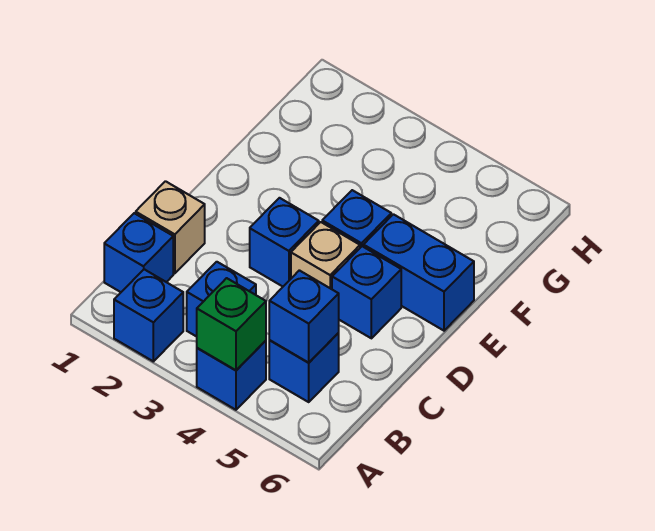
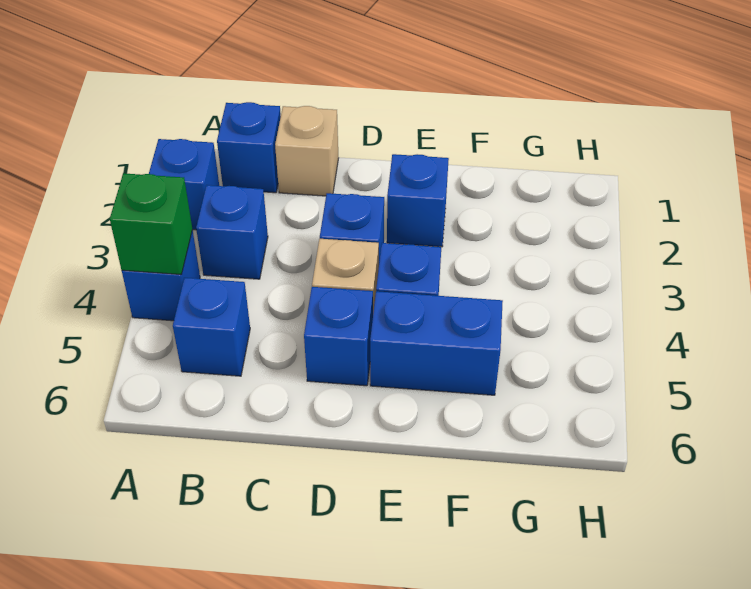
blue brick B5 level 2 -> blue brick E2 level 1
blue brick E5:E6 level 1 -> blue brick E5:F5 level 1

